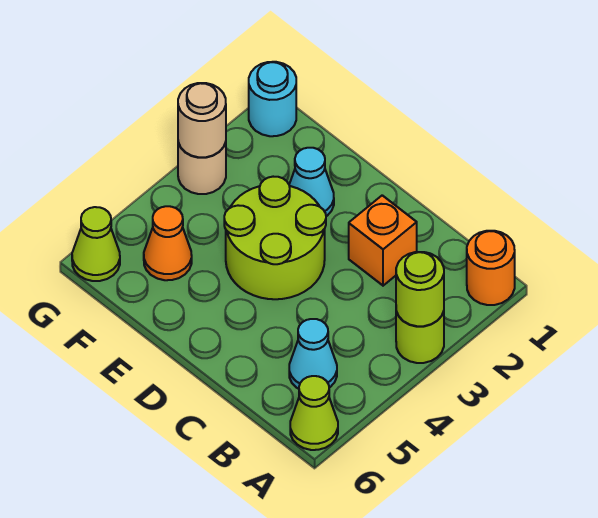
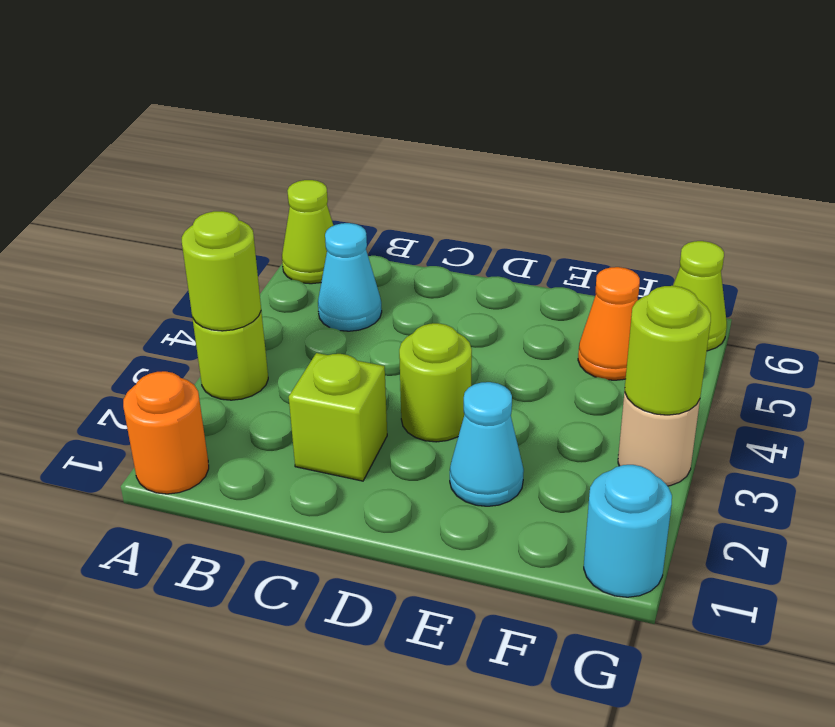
orange brick C2 level 1 -> lime brick C2 level 1
lime round brick D3:E4 level 1 -> lime round brick D3 level 1
tan round brick G3 level 2 -> lime round brick G3 level 2

